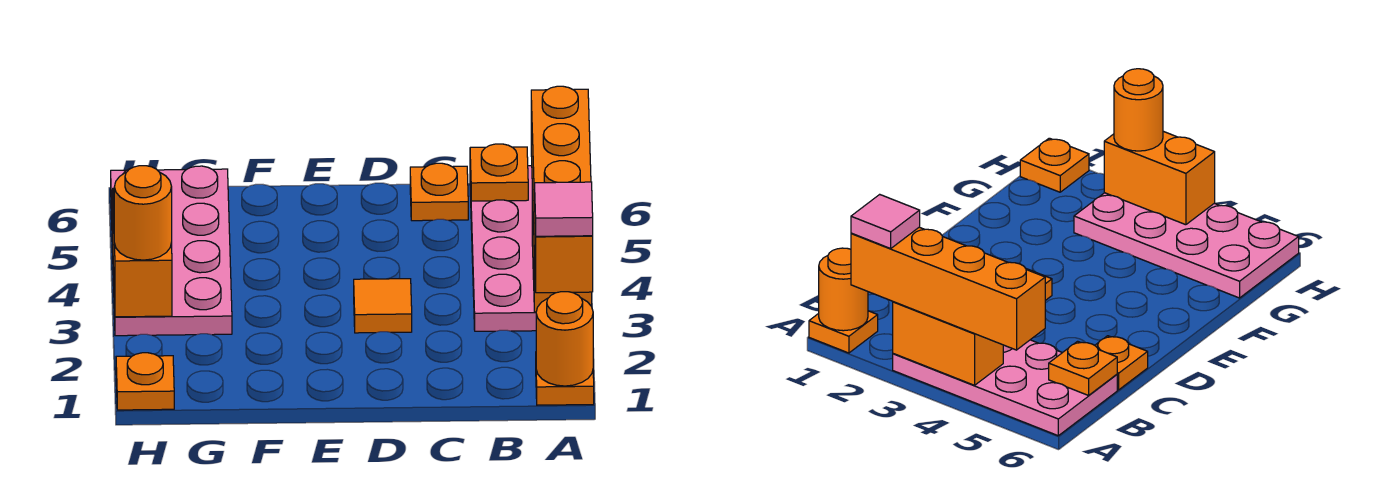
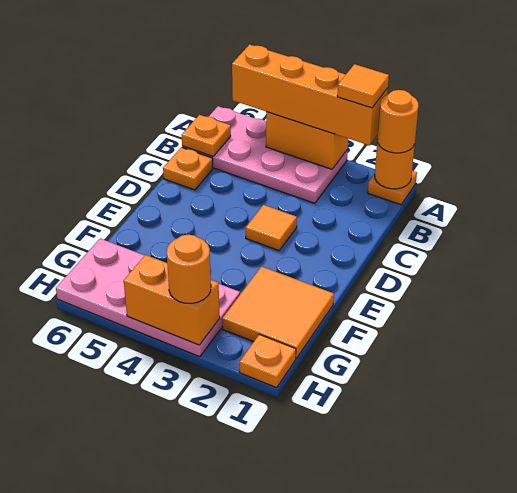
none -> orange round brick A1 level 3
pink tile A2 level 4 -> orange tile A2 level 4
none -> orange tile F1:G2 level 1

